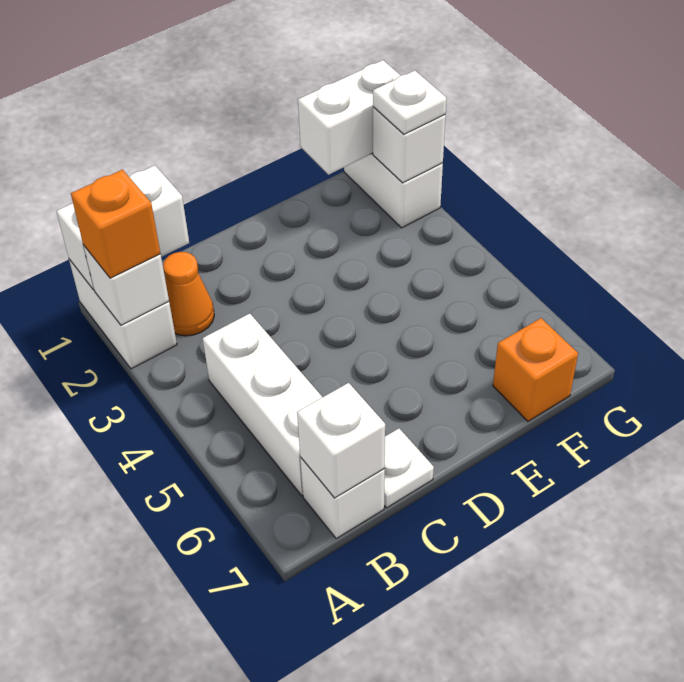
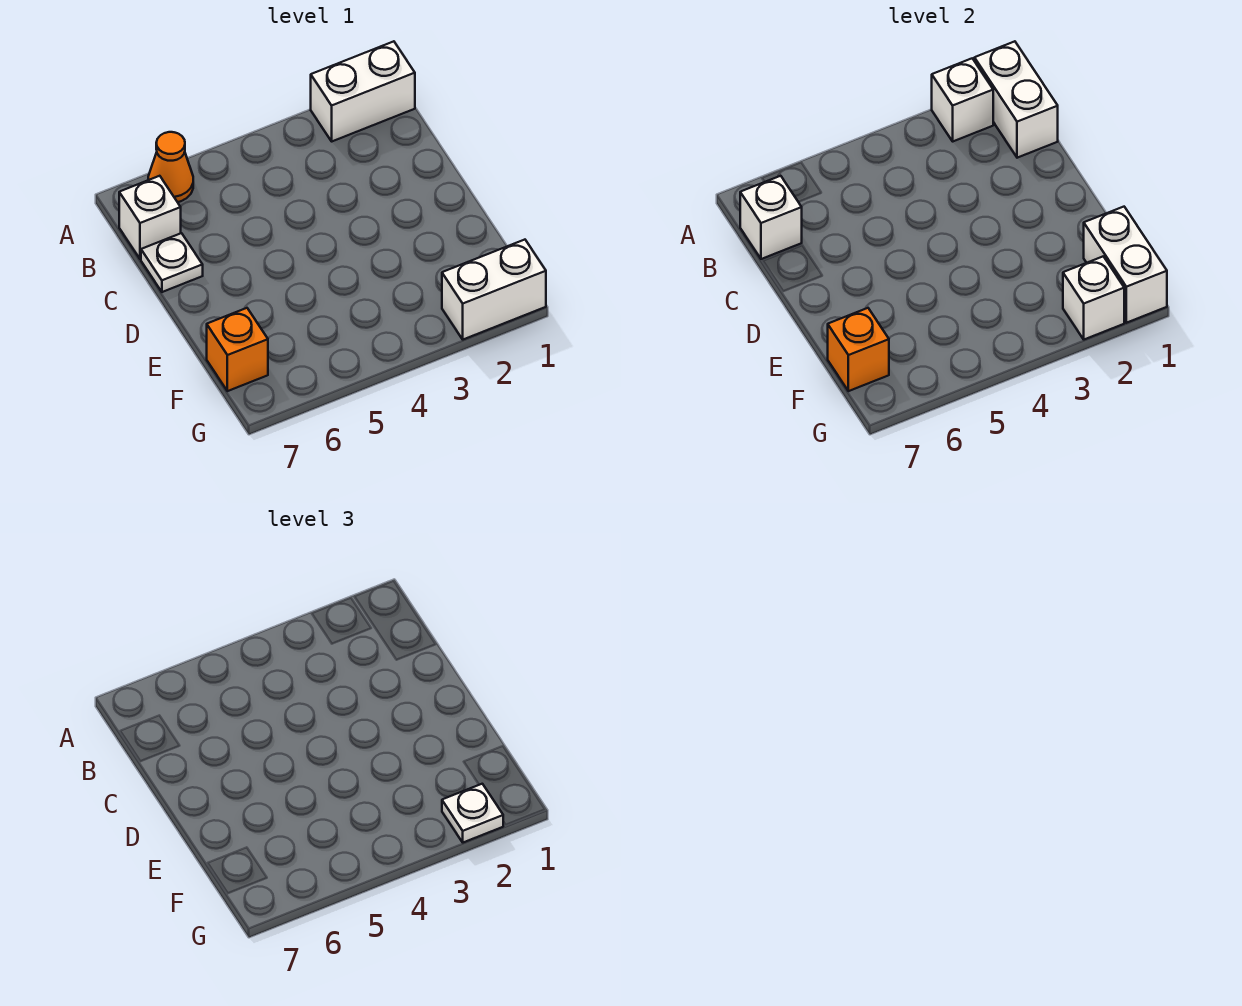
orange brick A2 level 3 -> orange brick F7 level 2
orange cone B2 level 1 -> orange cone A6 level 1
white brick B4:B6 level 1 -> none

